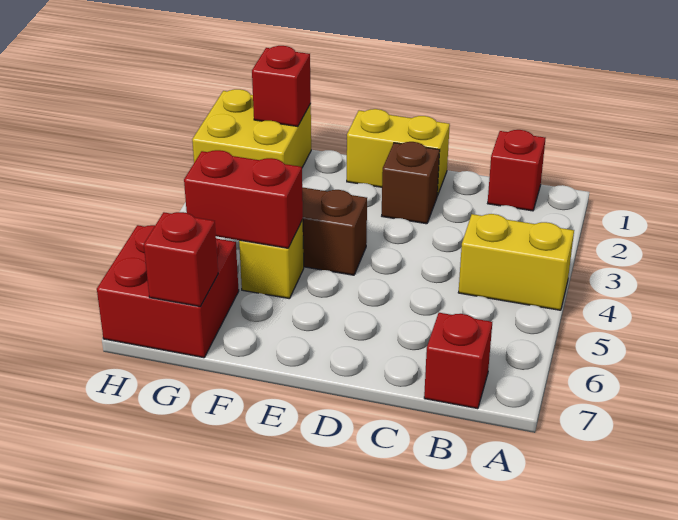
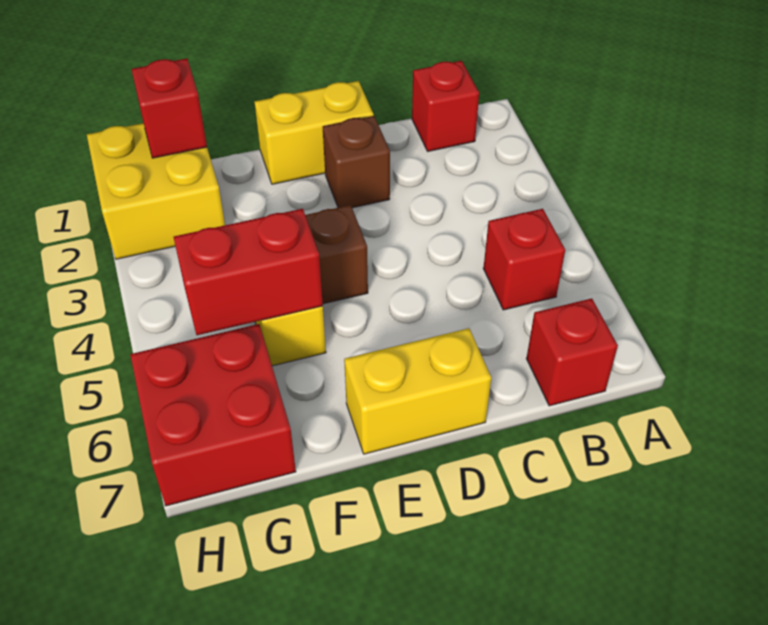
yellow brick A4:B4 level 1 -> yellow brick D7:E7 level 1
red brick G7 level 2 -> red brick B5 level 1

